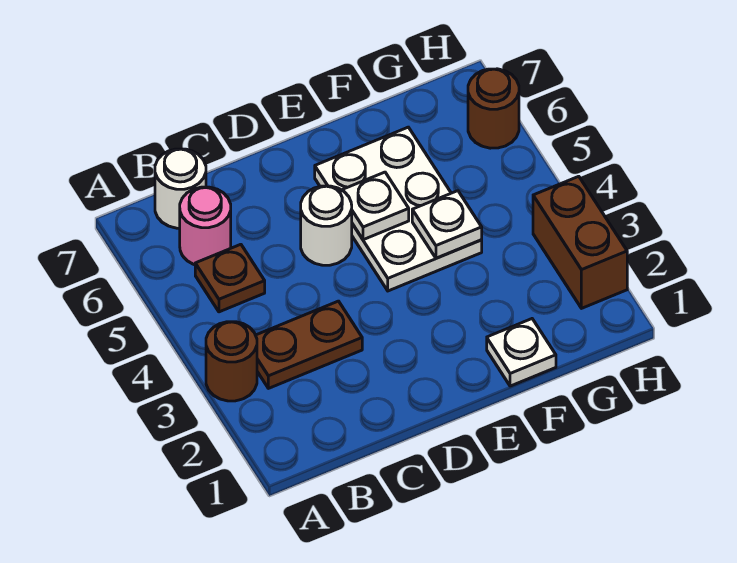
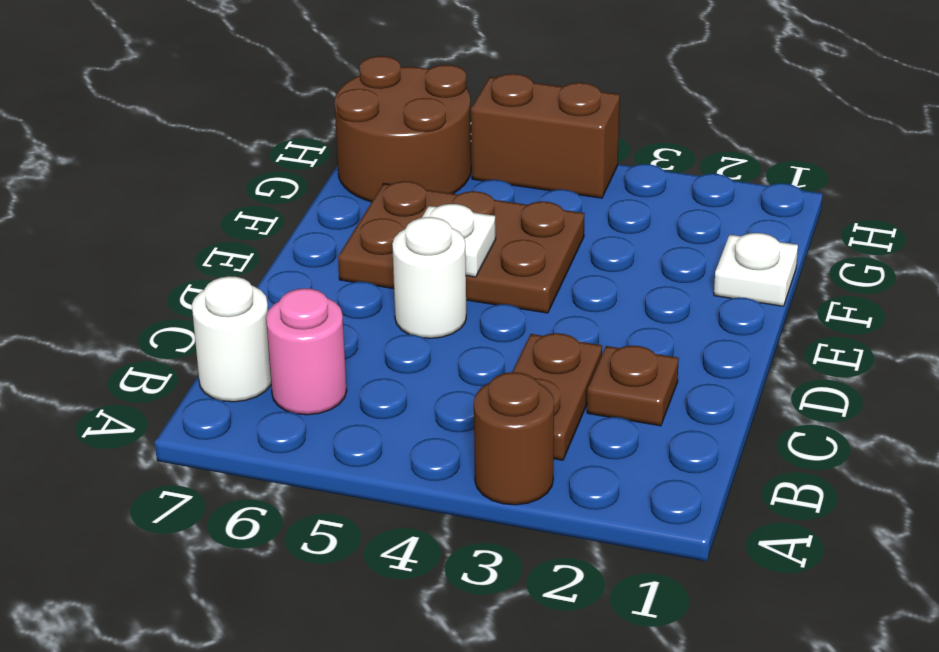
brown plate B5 level 1 -> brown plate C2 level 1
white plate E4:F6 level 1 -> brown plate E4:F6 level 1
white plate F4 level 2 -> none
brown brick H2:H3 level 1 -> brown brick H4:H5 level 1
brown round brick H6 level 1 -> brown round brick G6:H7 level 1

